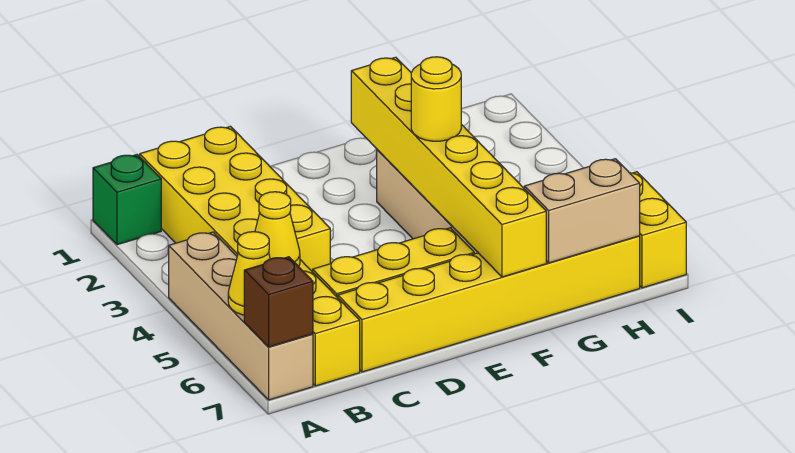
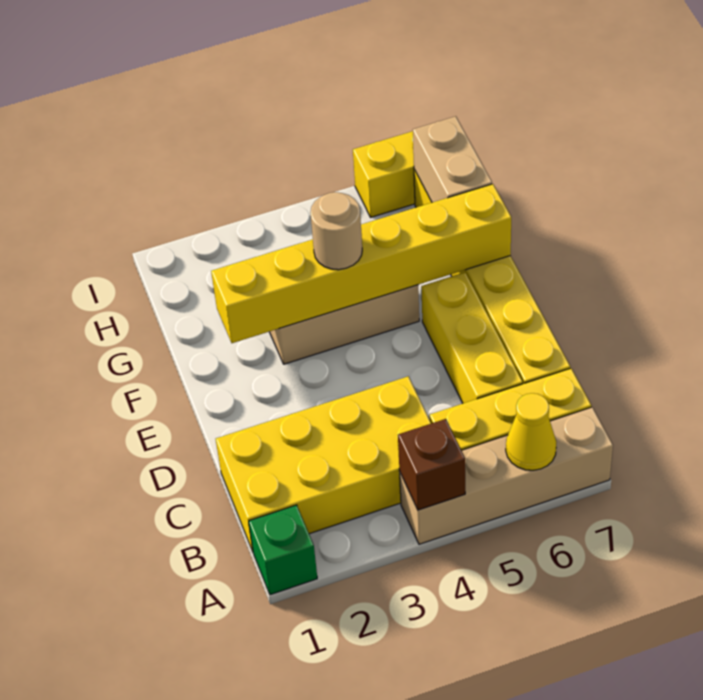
brown brick A7 level 2 -> brown brick A4 level 2
yellow cone B5 level 2 -> none
yellow round brick F4 level 3 -> tan round brick F4 level 3

